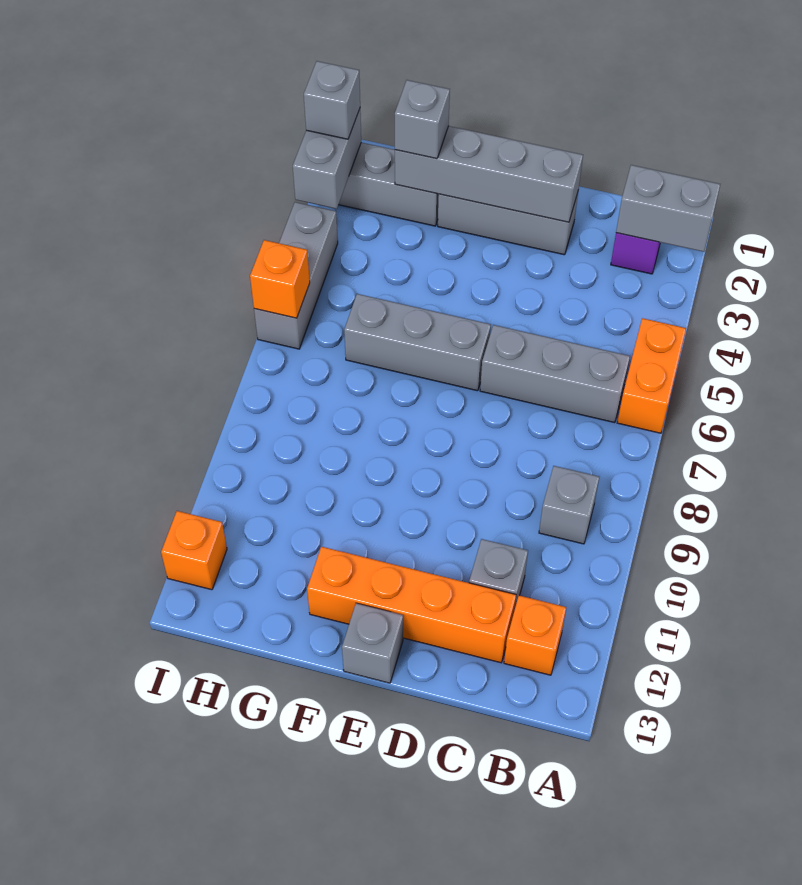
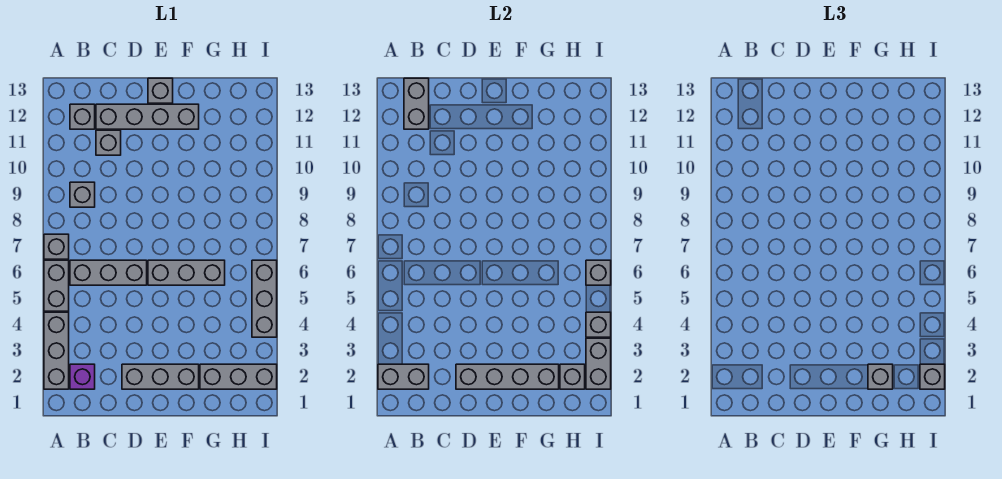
none -> grey brick A2:A4 level 1
orange brick A5:A6 level 1 -> grey brick A5:A6 level 1
none -> grey brick A7 level 1
orange brick B12 level 1 -> grey brick B12 level 1
none -> grey brick B12:B13 level 2
orange brick C12:F12 level 1 -> grey brick C12:F12 level 1
none -> grey brick H2 level 2
none -> grey brick I4 level 2
orange brick I6 level 2 -> grey brick I6 level 2
orange brick I12 level 1 -> none

